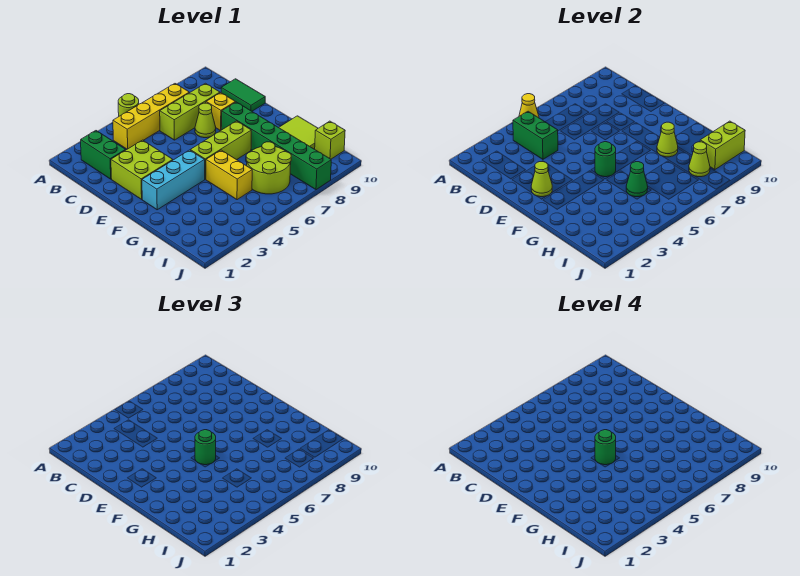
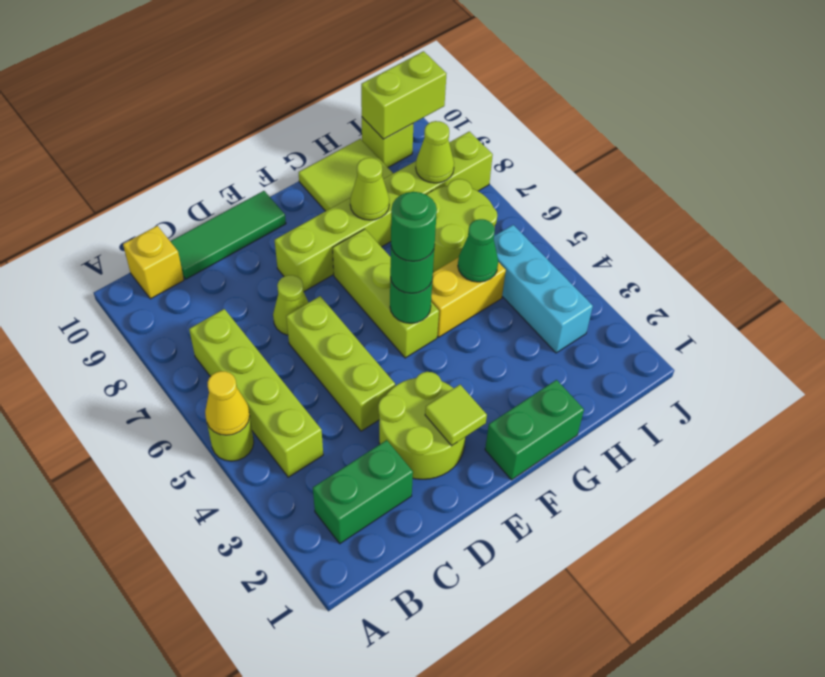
yellow brick B4:B7 level 1 -> lime brick B4:B7 level 1
green brick B4:C4 level 2 -> green brick F1:G1 level 1
lime brick C6:C8 level 1 -> lime brick D4:D6 level 1
green tile C10:D10 level 1 -> green tile C10:E10 level 1
lime brick D2:E3 level 1 -> lime round brick D2:E3 level 1
yellow brick D8 level 1 -> yellow brick B10 level 1
lime cone E2 level 2 -> lime tile E2 level 2
green brick E8:J8 level 1 -> lime brick E8:J8 level 1
cyan brick F2:F4 level 1 -> cyan brick I3:I5 level 1
lime brick I9:I10 level 2 -> lime brick I10:J10 level 2

